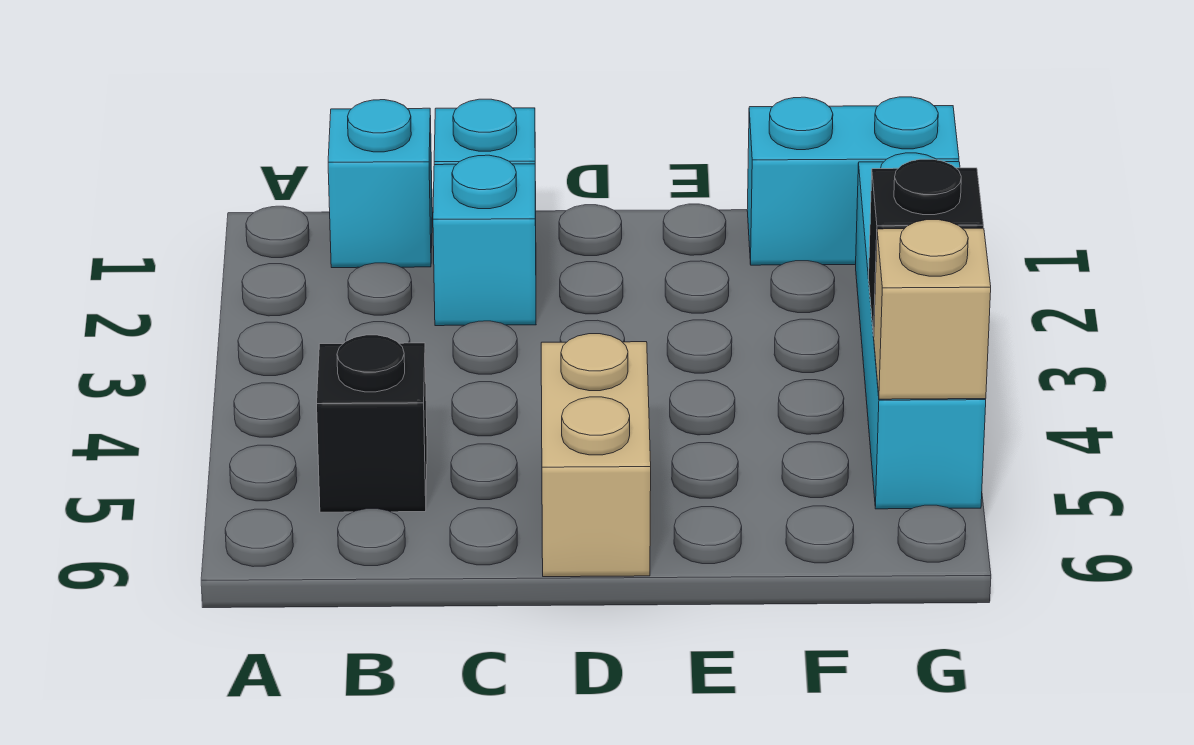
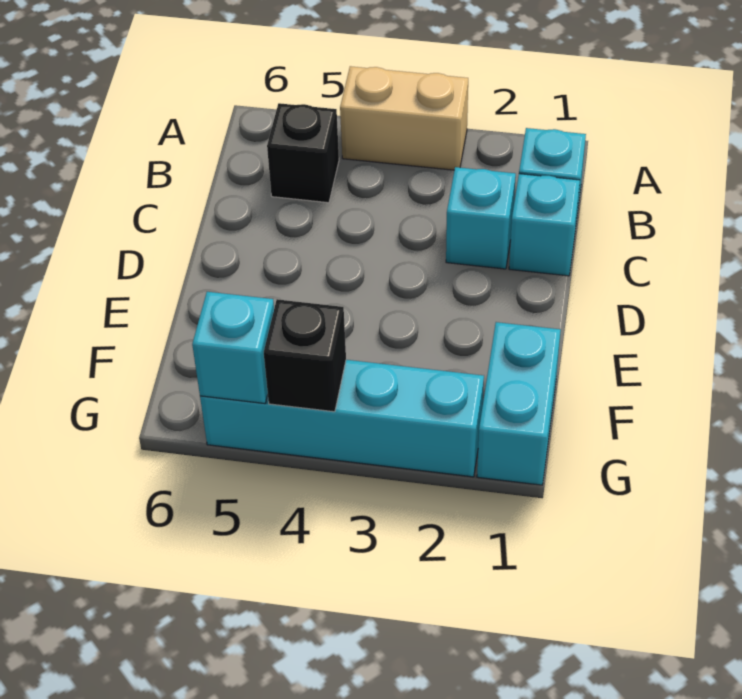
tan brick D5:D6 level 1 -> tan brick A3:A4 level 1
tan brick G5 level 2 -> cyan brick G5 level 2

